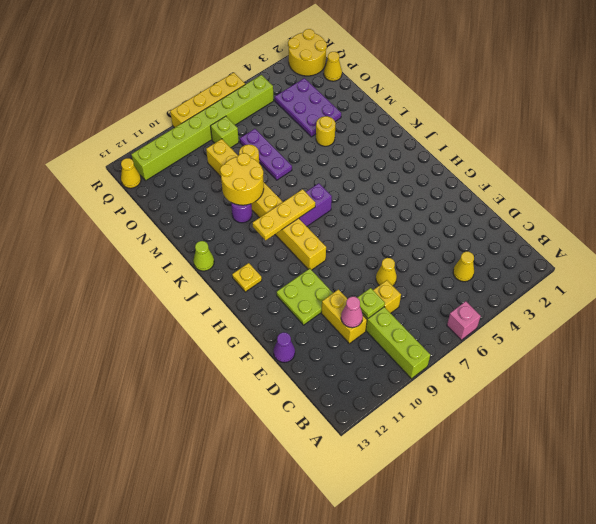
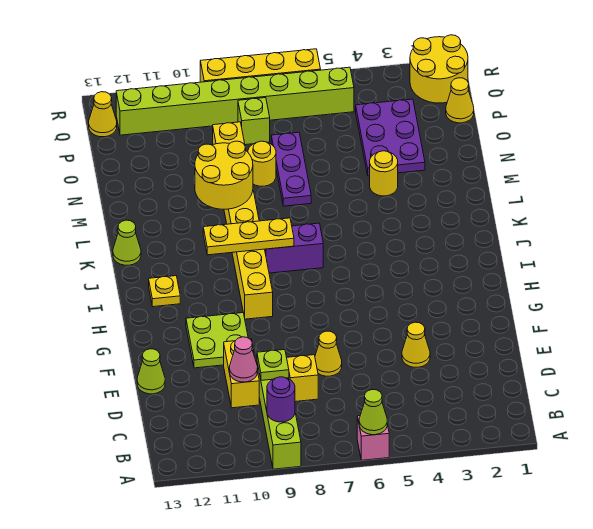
none -> lime cone A6 level 2
yellow cone C4 level 1 -> yellow cone E4 level 1
purple cone E13 level 1 -> lime cone E13 level 1
purple round brick L10 level 1 -> purple round brick B9 level 2

